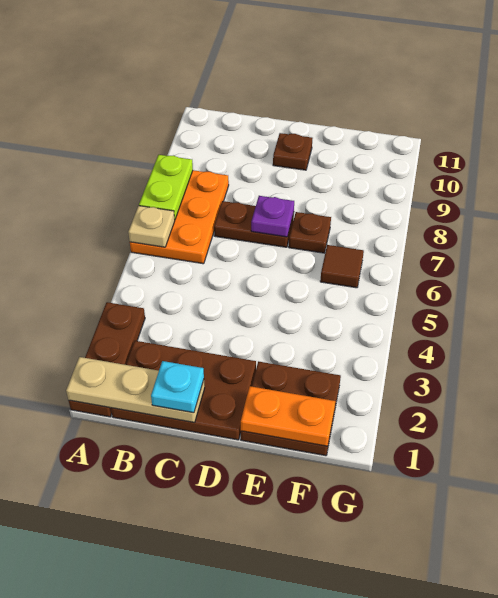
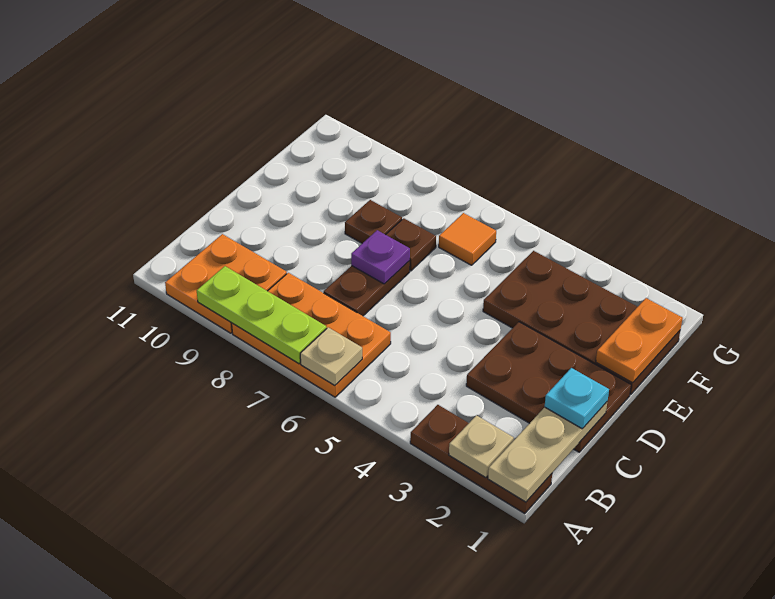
none -> tan plate A2 level 2
lime plate A7:A8 level 2 -> lime plate A7:A9 level 2
none -> orange plate A9:B10 level 1
brown plate B1:D2 level 1 -> brown plate C1:D3 level 1
brown plate D10 level 1 -> brown plate E8 level 1
brown plate E1:F2 level 1 -> brown plate E1:F4 level 1
brown tile F6 level 1 -> orange tile F6 level 1

